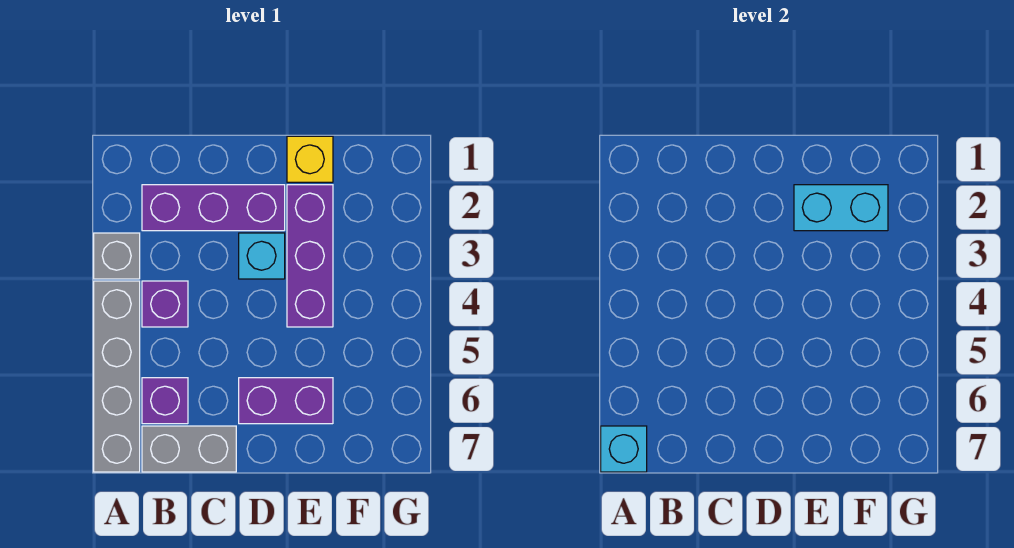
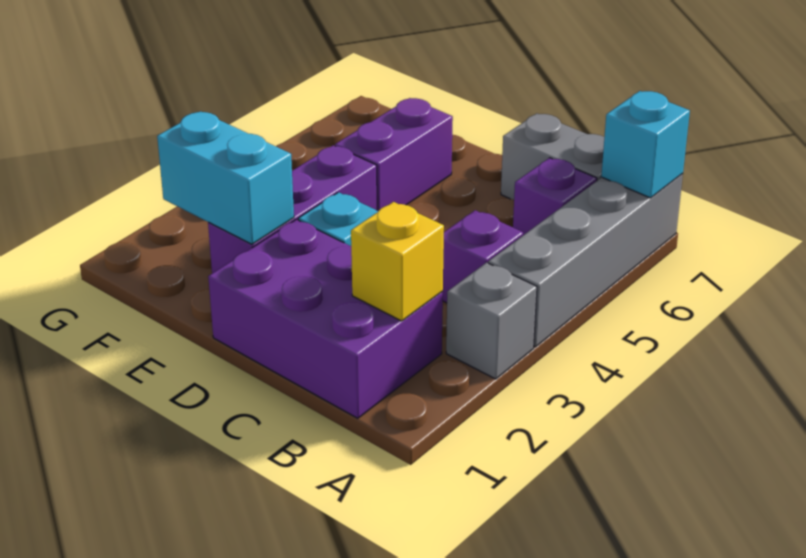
purple brick B2:D2 level 1 -> purple brick B1:D2 level 1
purple brick D6:E6 level 1 -> purple brick E5:E6 level 1
yellow brick E1 level 1 -> yellow brick B2 level 2

